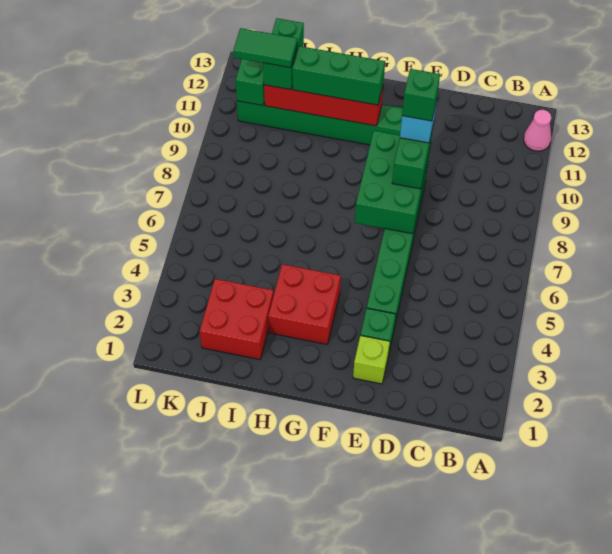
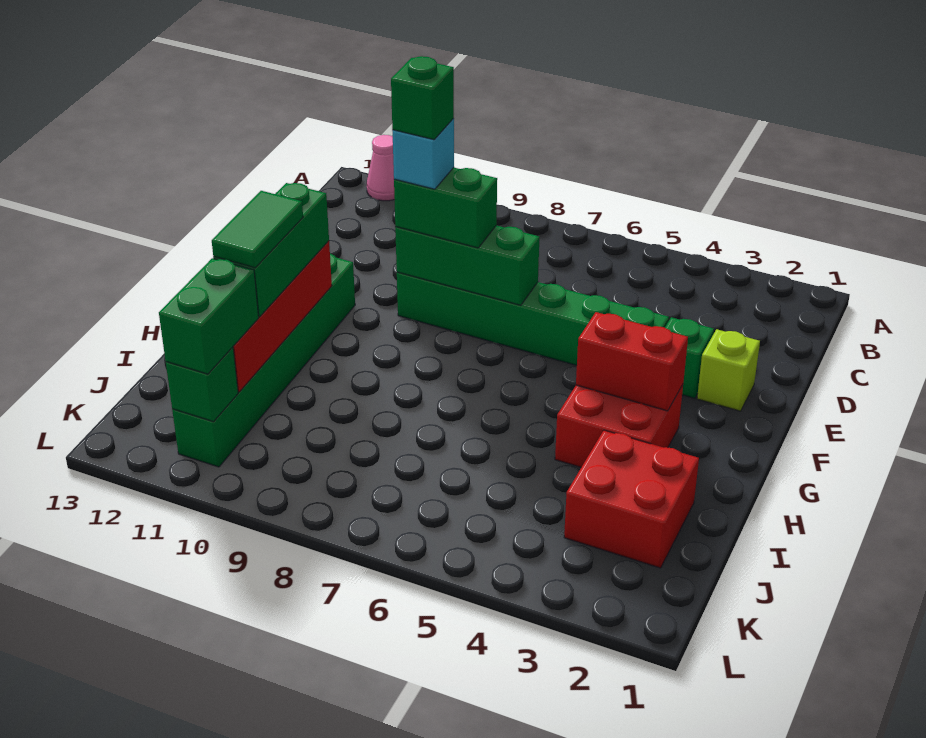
green brick E7:F9 level 2 -> green brick E7:E9 level 2
none -> red brick G3:G4 level 2
green brick J11:J12 level 3 -> green brick J11:K11 level 3
green tile J11:K11 level 4 -> green tile H11:I11 level 4

